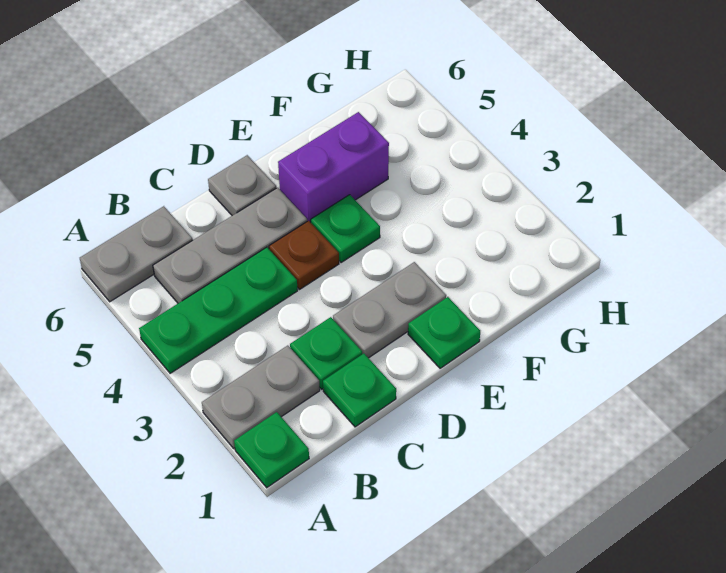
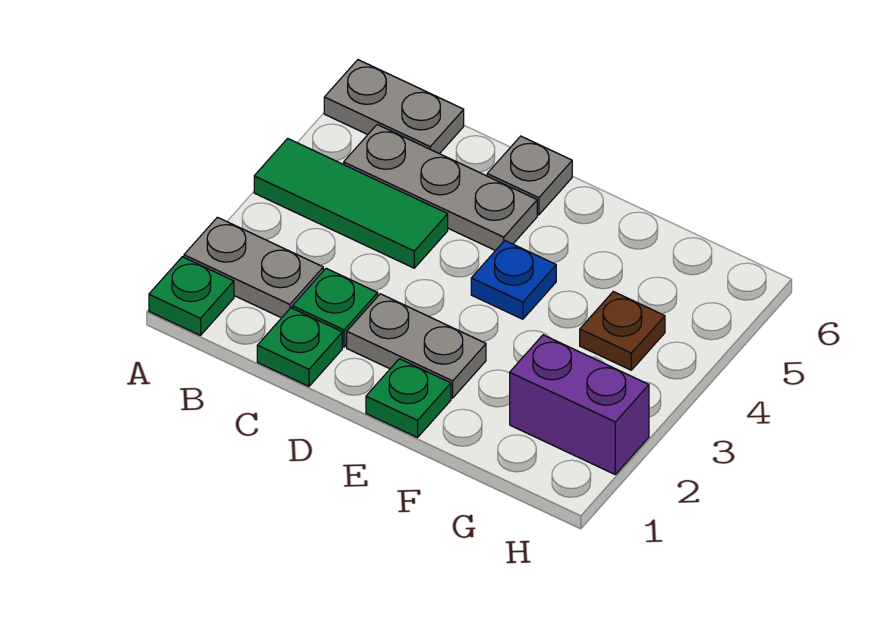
green plate A4:C4 level 1 -> green tile A4:C4 level 1
brown plate D4 level 1 -> brown plate G4 level 1
green plate E4 level 1 -> blue plate E4 level 1
purple brick E5:F5 level 1 -> purple brick G2:H2 level 1

